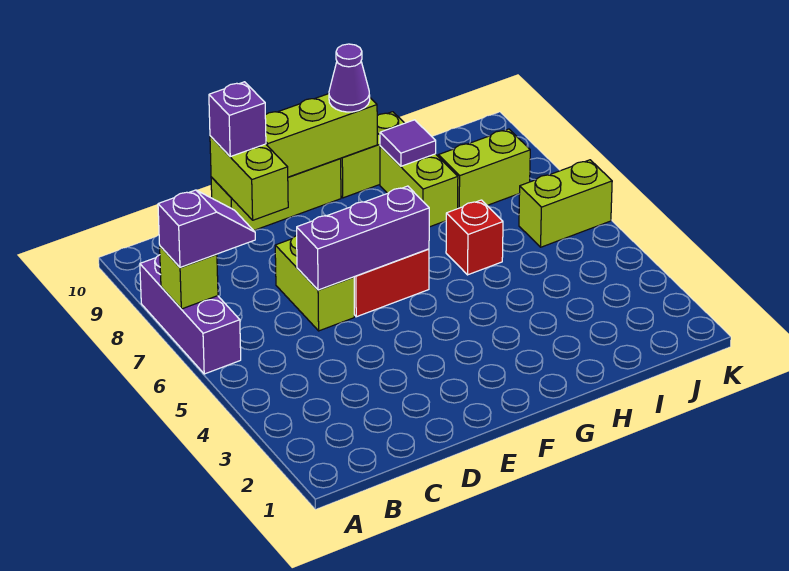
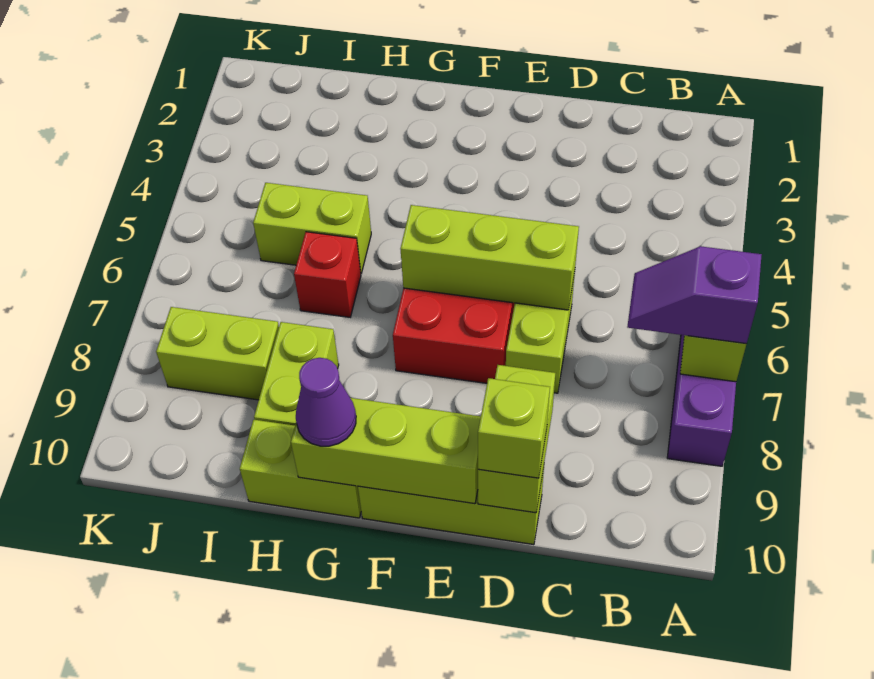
purple brick D6:F6 level 2 -> lime brick D6:F6 level 2
purple brick D10 level 3 -> lime brick D10 level 3
purple tile H9 level 2 -> none
lime brick J6:K6 level 1 -> lime brick H5:I5 level 1

